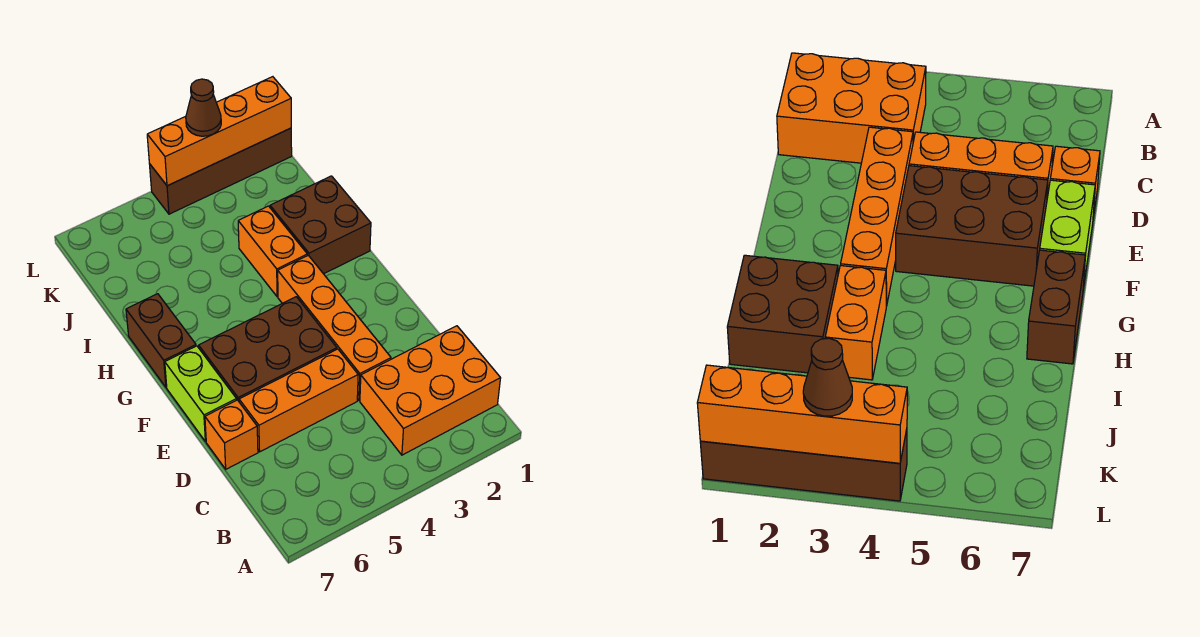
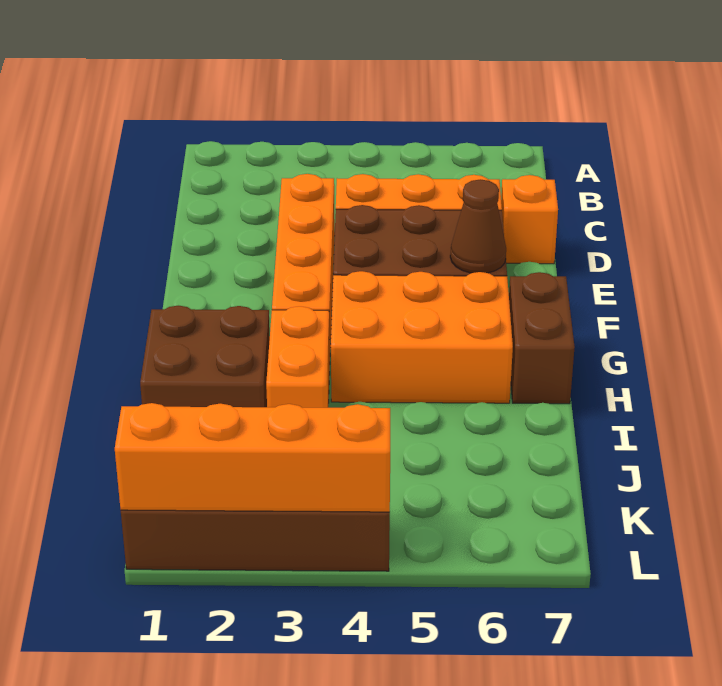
orange brick B1:C3 level 1 -> orange brick G4:H6 level 1
lime brick E7:F7 level 1 -> none
brown cone L3 level 3 -> brown cone F6 level 2

